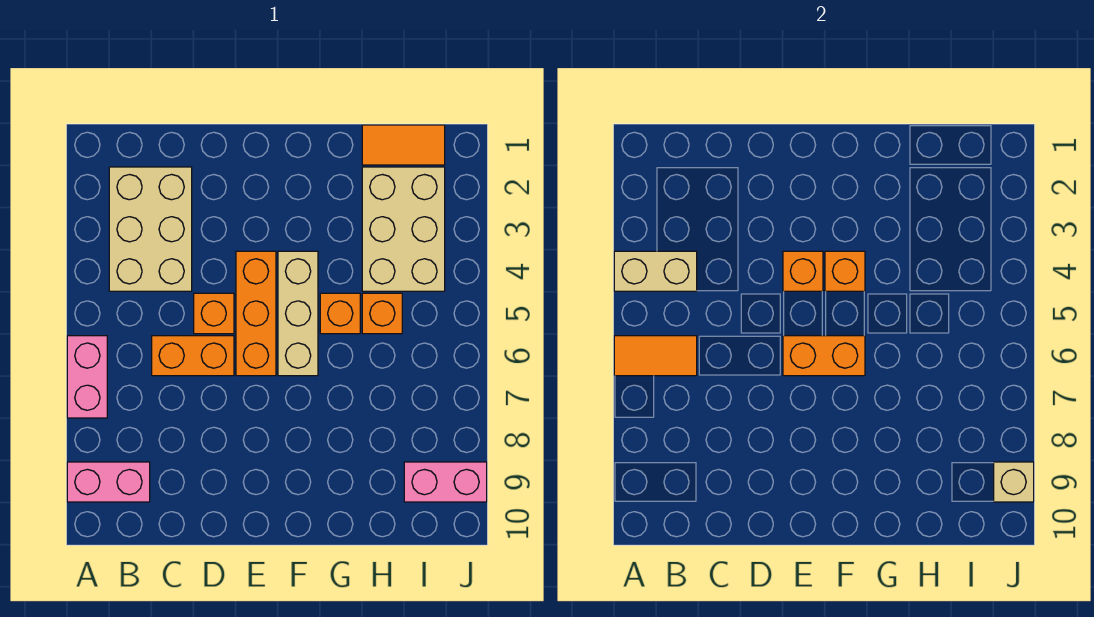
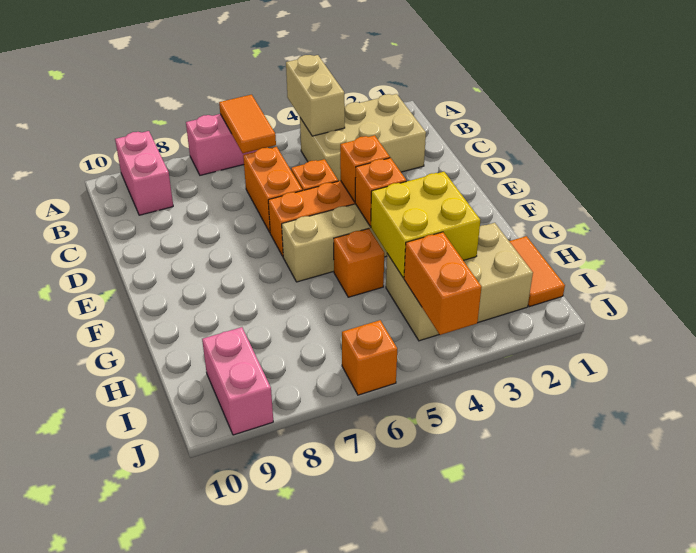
orange brick E6:F6 level 2 -> orange brick I4:J4 level 2
none -> yellow brick G3:H4 level 2
orange brick H5 level 1 -> orange brick J6 level 1
tan brick J9 level 2 -> none

